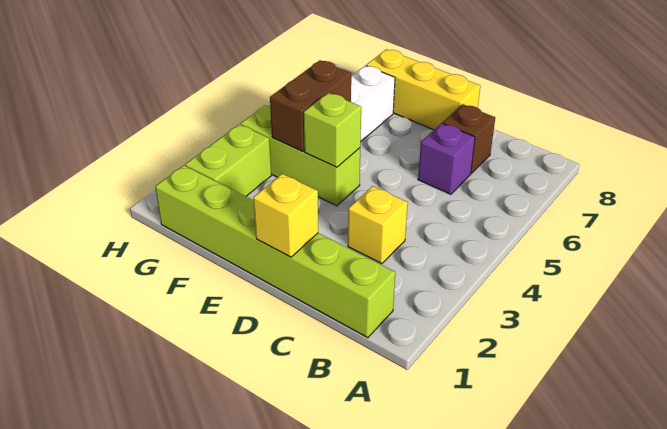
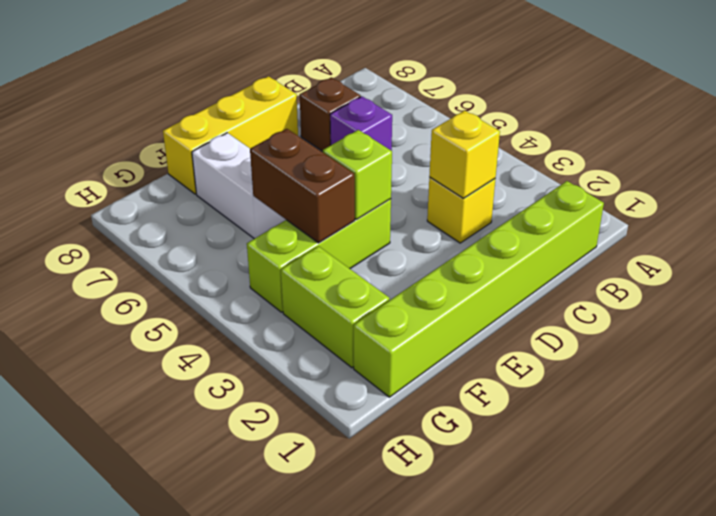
yellow brick D1 level 2 -> yellow brick C3 level 2

